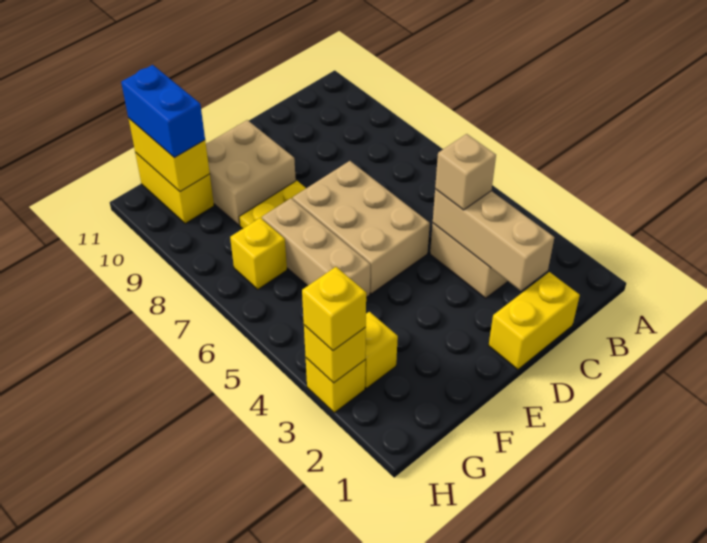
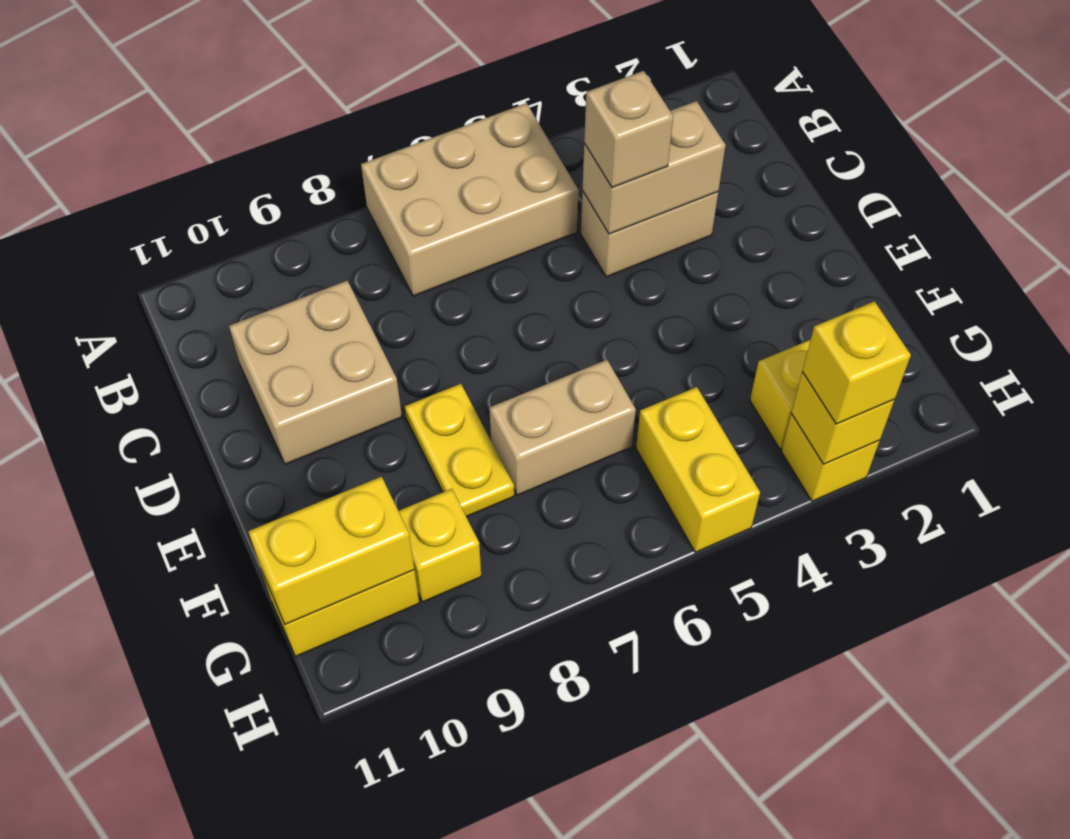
yellow brick C1:D1 level 1 -> yellow brick G5:H5 level 1
tan brick C2:C4 level 2 -> tan brick C3:C4 level 2
tan brick D5:E7 level 1 -> tan brick A5:B7 level 1
tan brick E9:F10 level 1 -> tan brick C9:D10 level 1
tan brick F5:F7 level 1 -> tan brick F6:F7 level 1
yellow brick G7 level 1 -> yellow brick G9 level 1
blue brick G10:G11 level 3 -> none

